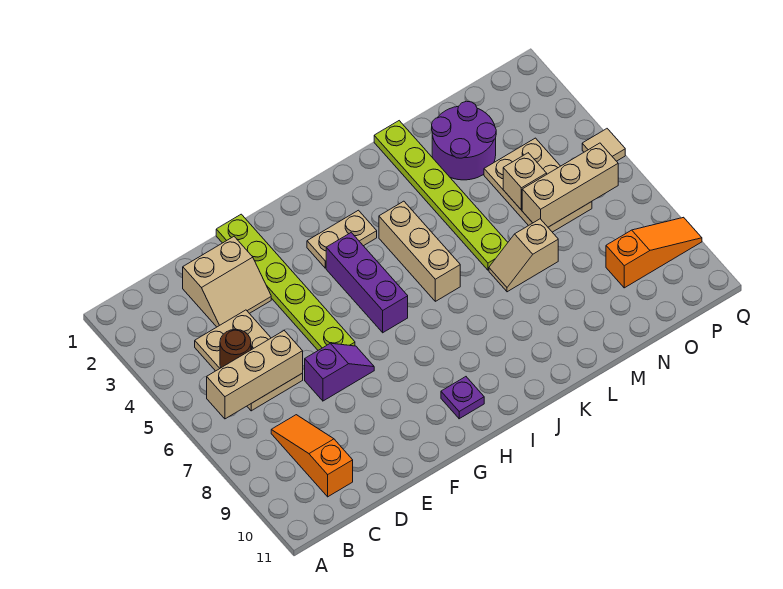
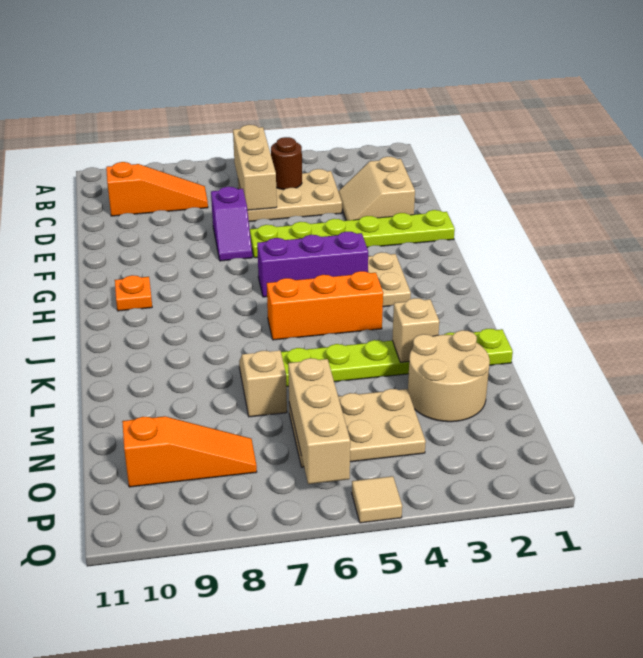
purple plate H10 level 1 -> orange plate H10 level 1
tan brick J4:J6 level 1 -> orange brick J4:J6 level 1
purple round brick M2:N3 level 1 -> tan round brick M2:N3 level 1
tan brick N5 level 2 -> tan brick L3 level 2
orange slope O9:Q9 level 1 top O -> orange slope O8:O10 level 1 top 10

